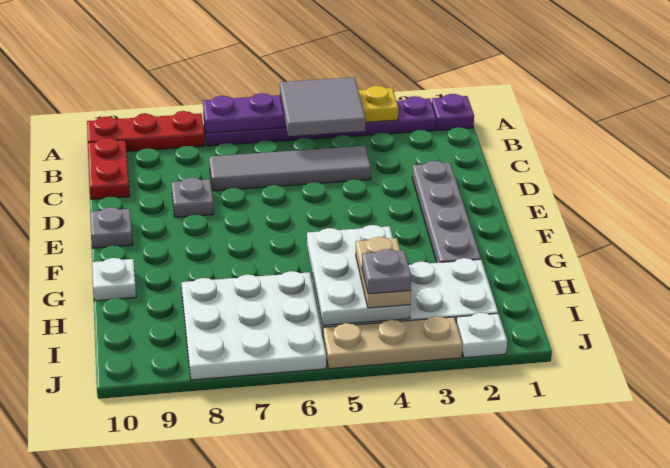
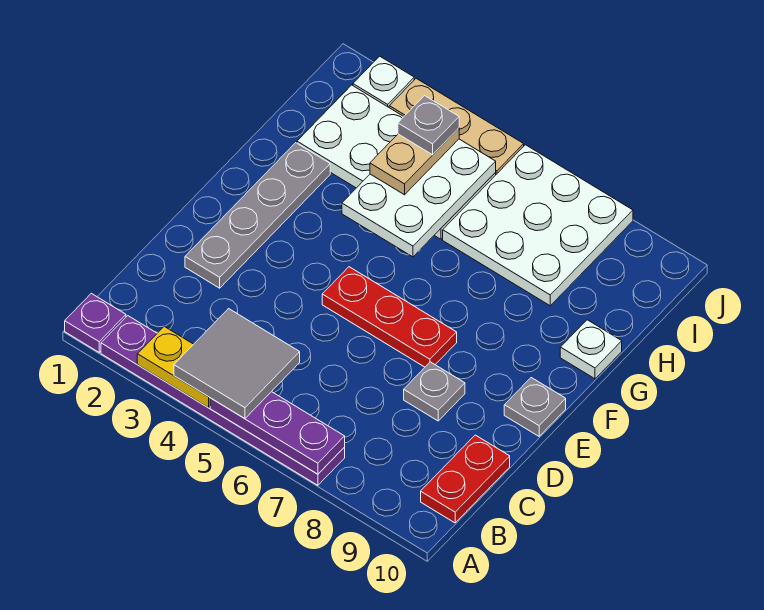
red plate A8:A10 level 1 -> red plate E5:E7 level 1
grey tile C4:C7 level 1 -> none

